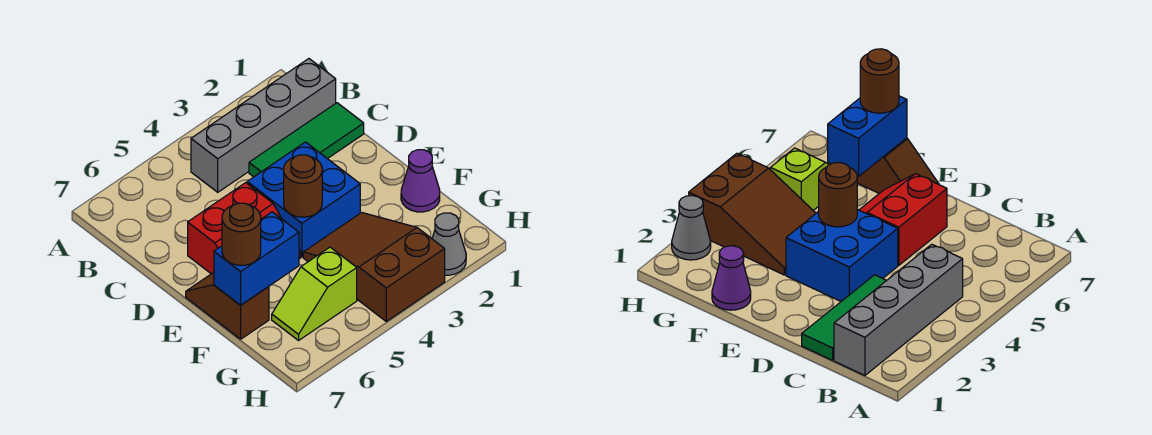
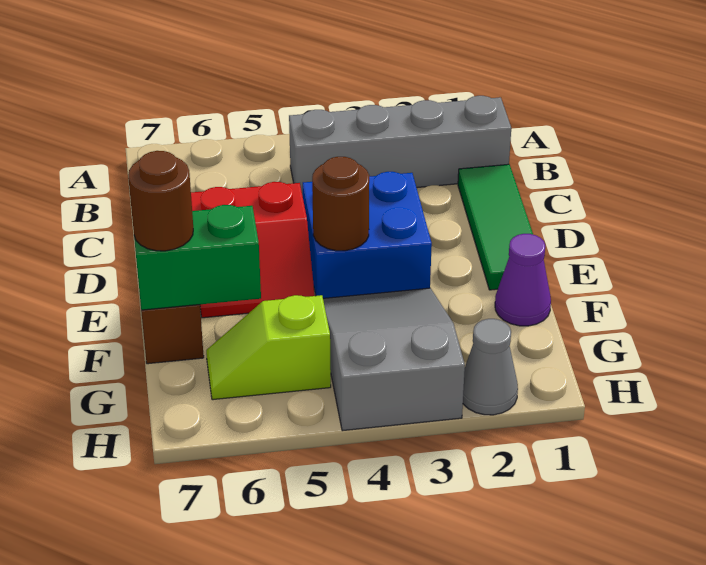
green tile C1:C3 level 1 -> green tile C1:E1 level 1
brown slope F3:H4 level 1 top H -> grey slope F3:H4 level 1 top H
blue brick F6:F7 level 2 -> green brick F6:F7 level 2

